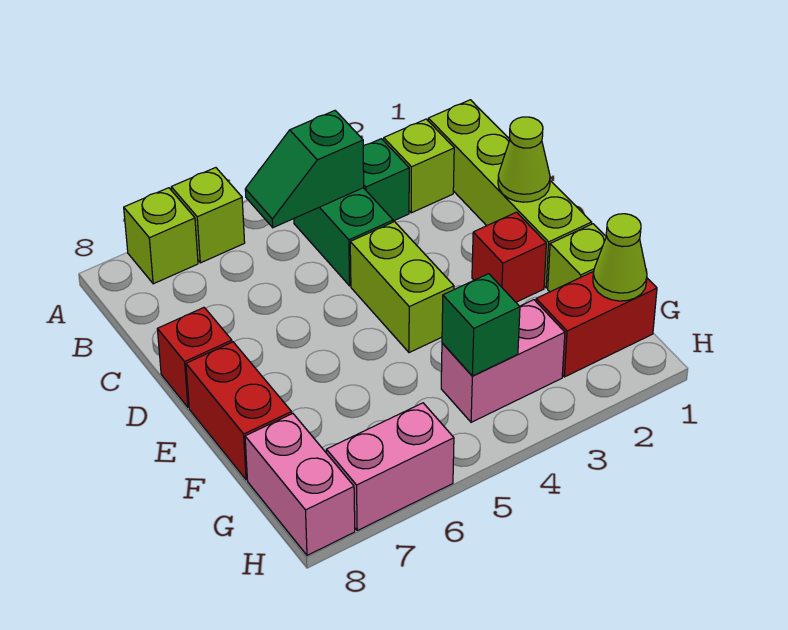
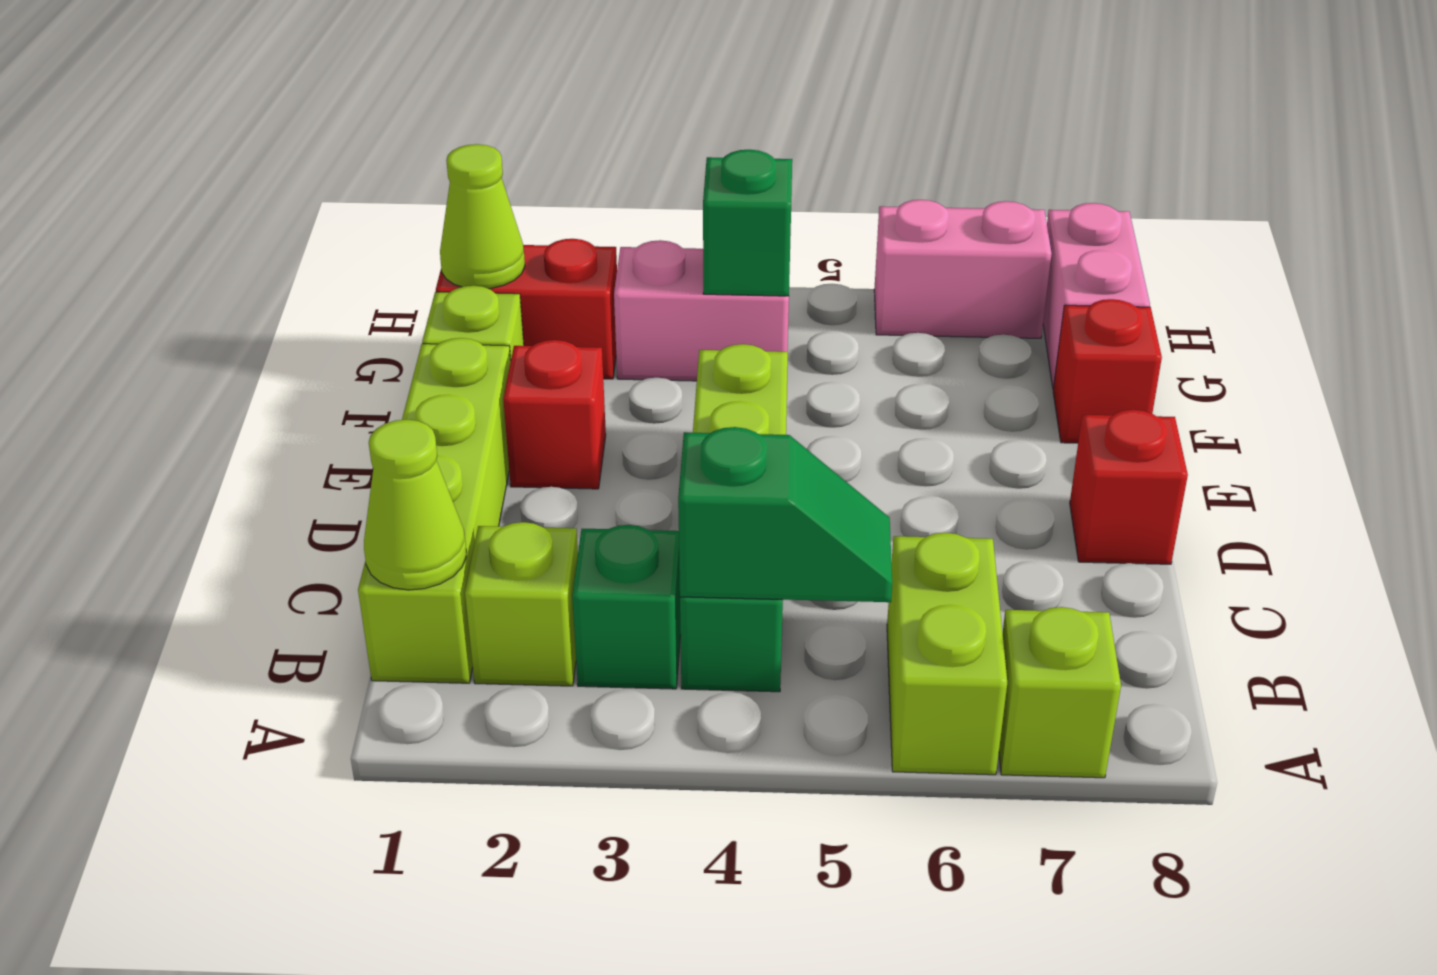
lime brick A6 level 1 -> lime brick A6:B6 level 1
lime cone D1 level 2 -> lime cone B1 level 2
red brick E8:F8 level 1 -> red brick F8 level 1

